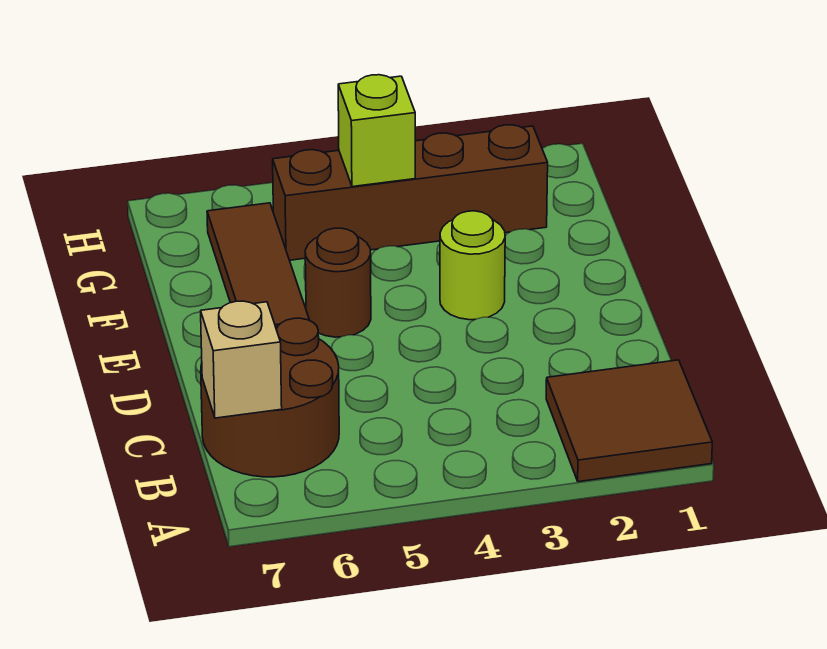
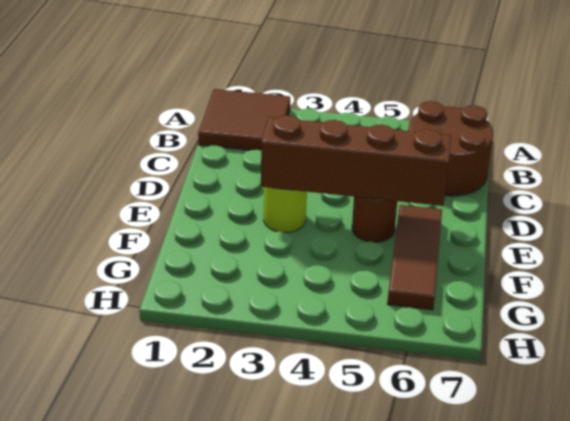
tan brick B7 level 2 -> none
brown brick G2:G5 level 1 -> brown brick E3:E6 level 2
lime brick G4 level 2 -> none

